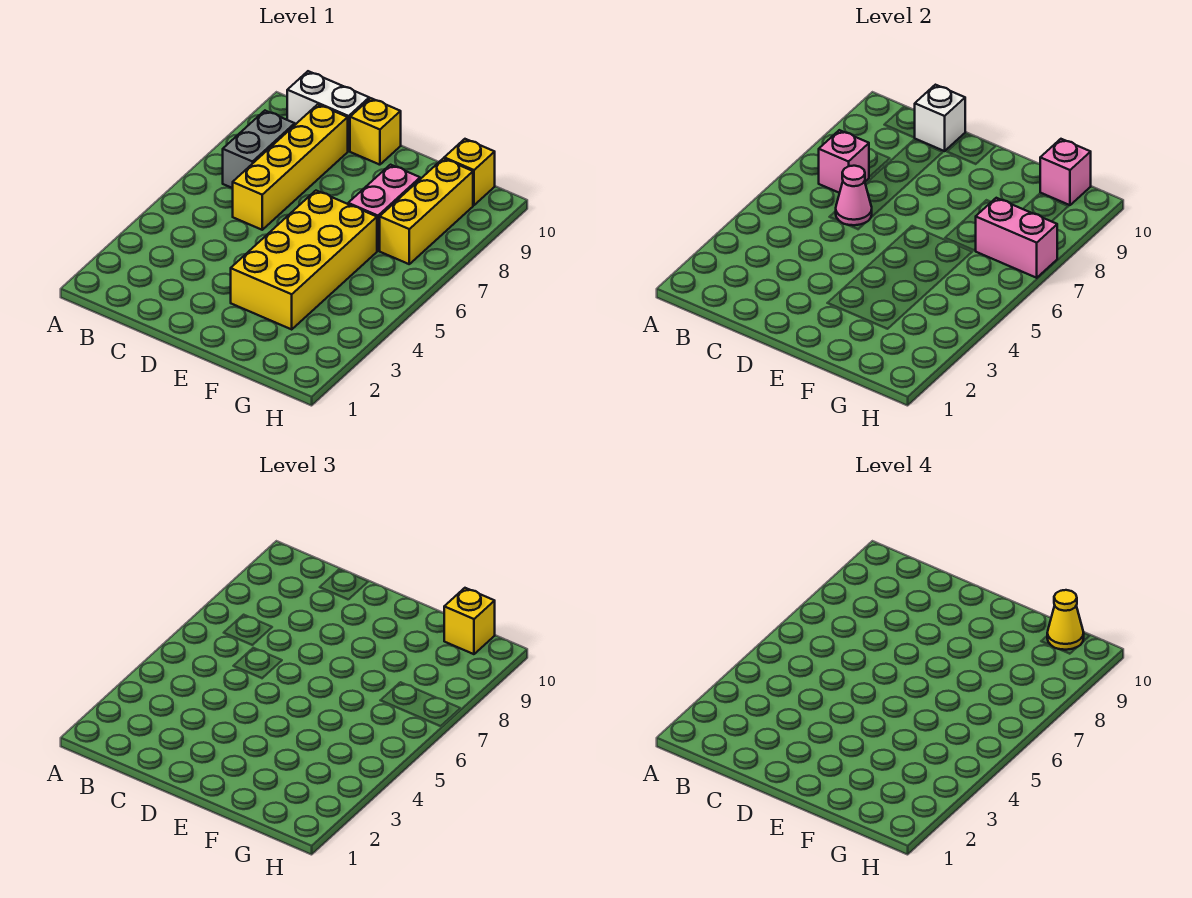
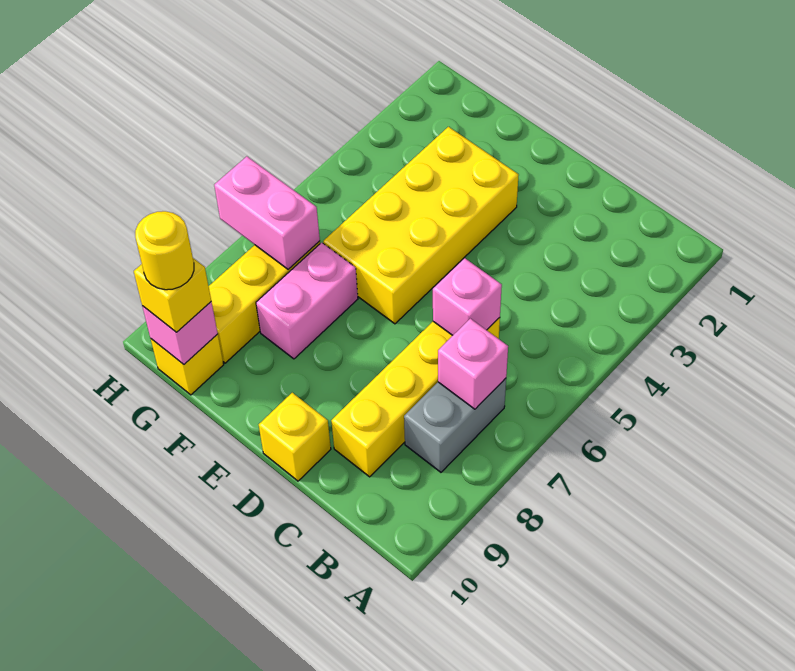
white brick B10:C10 level 1 -> none
pink cone C6 level 2 -> pink brick C6 level 2
white brick C10 level 2 -> none
yellow cone G10 level 4 -> yellow round brick G10 level 4

